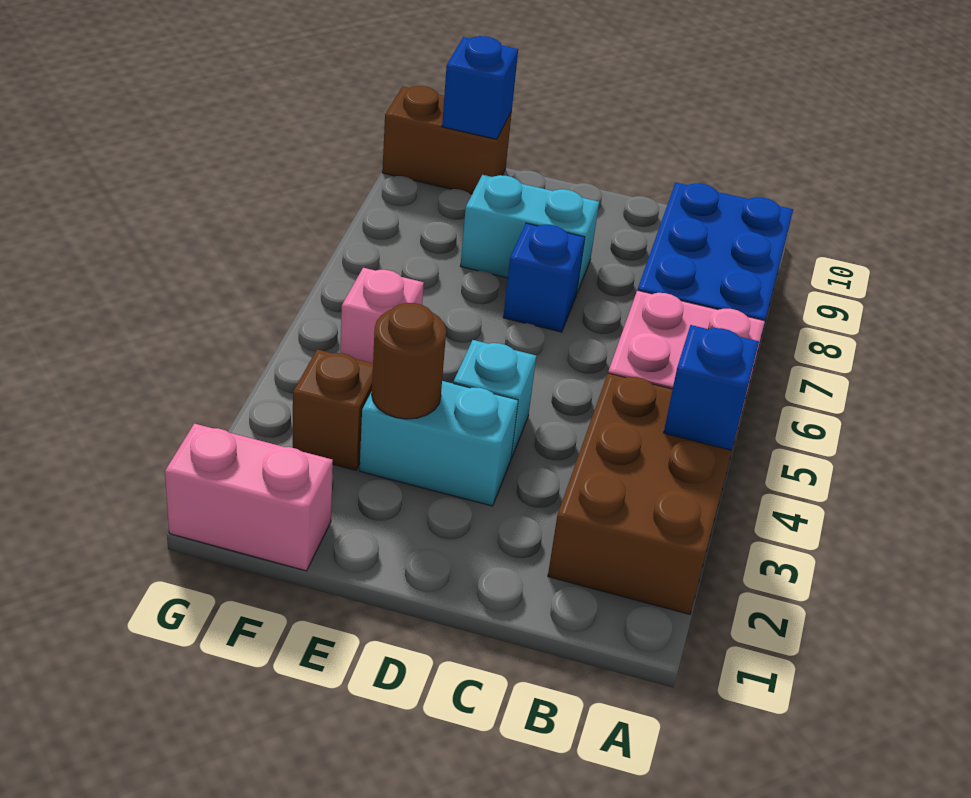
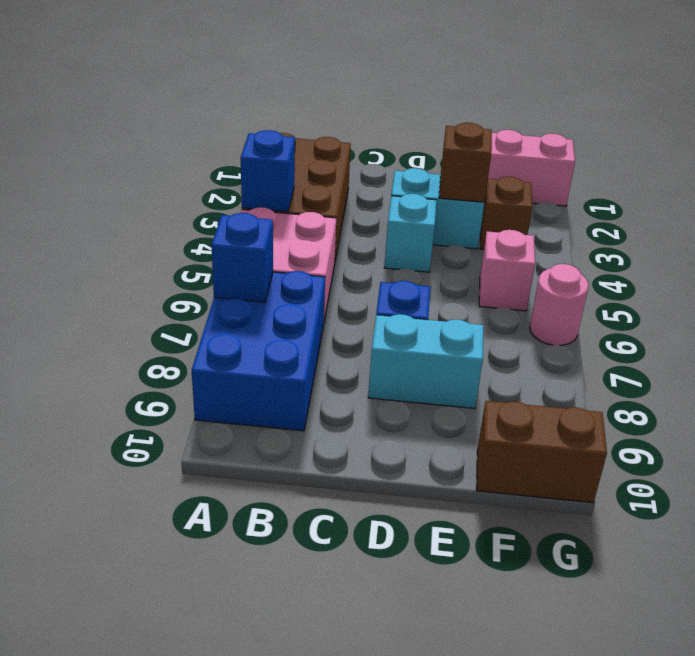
brown round brick E3 level 2 -> brown brick E3 level 2
blue brick F10 level 2 -> blue brick A7 level 2
none -> pink round brick G6 level 1

